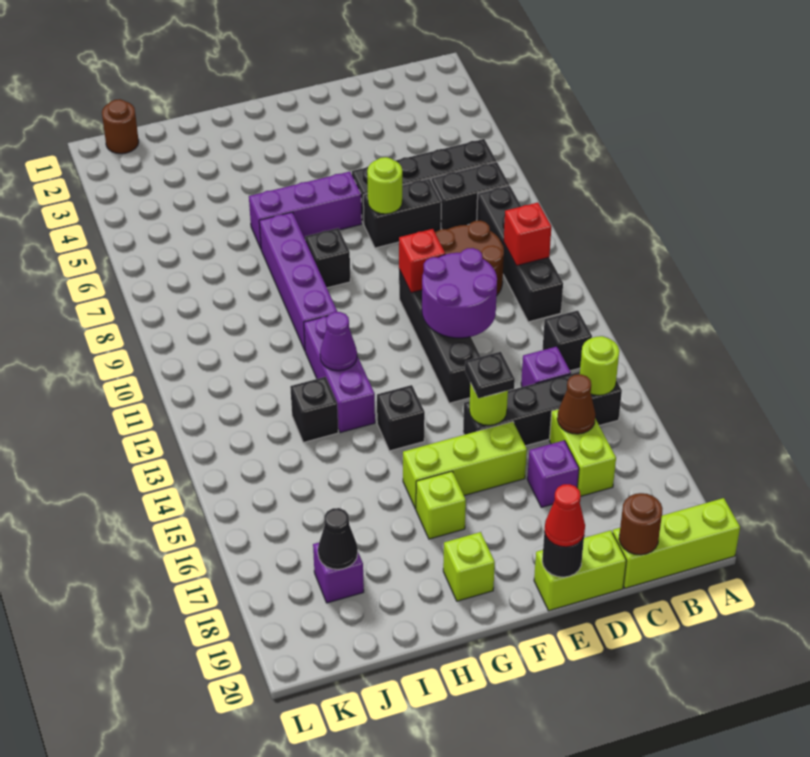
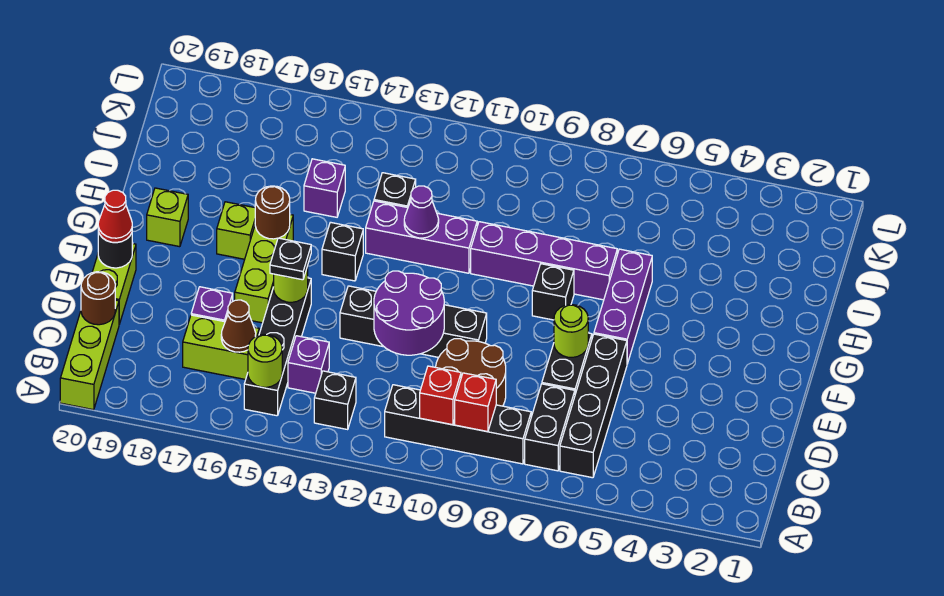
red brick E10 level 2 -> red brick B9 level 2
purple brick J18 level 1 -> purple brick I15 level 1
black cone J18 level 2 -> none
brown round brick K1 level 1 -> brown round brick G16 level 2

